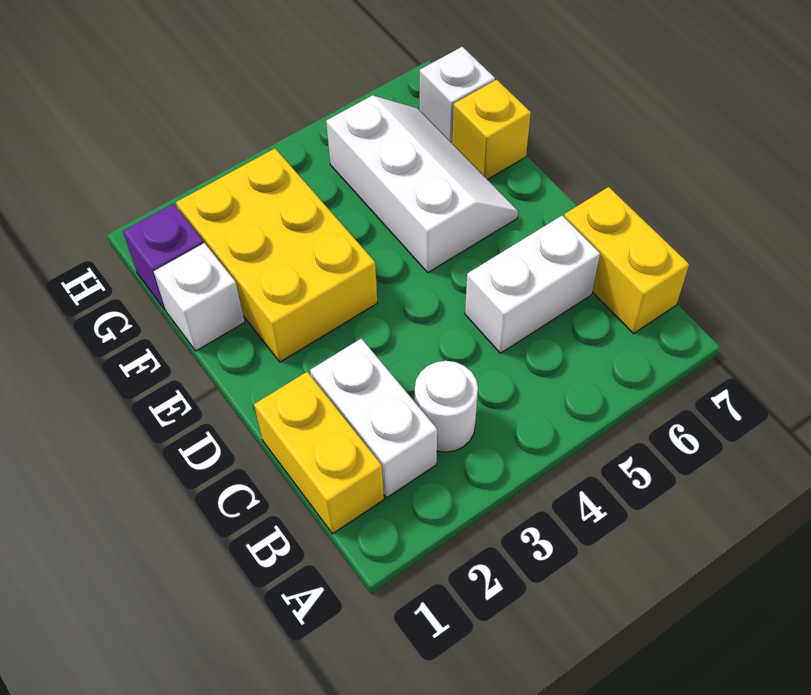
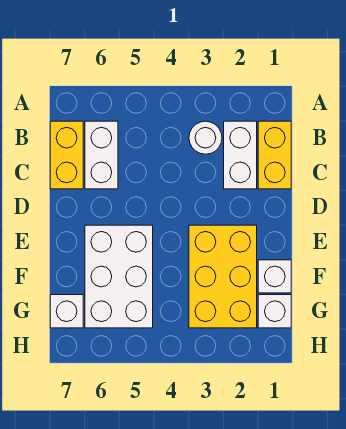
white brick C5:C6 level 1 -> white brick B6:C6 level 1
white slope E5:G6 level 1 top 5 -> white brick E5:G6 level 1
yellow brick F7 level 1 -> none
purple brick G1 level 1 -> white brick G1 level 1

